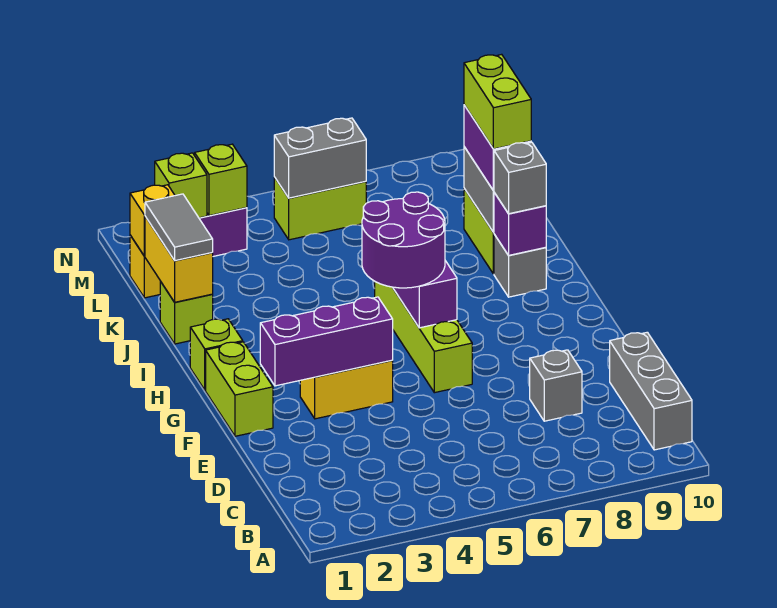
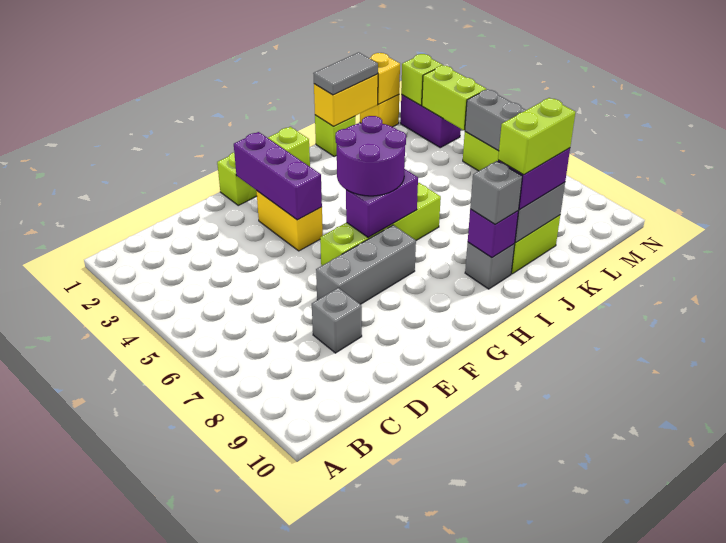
grey brick B10:D10 level 1 -> grey brick E7:G7 level 1
lime brick M3 level 2 -> lime brick M3:M4 level 2

